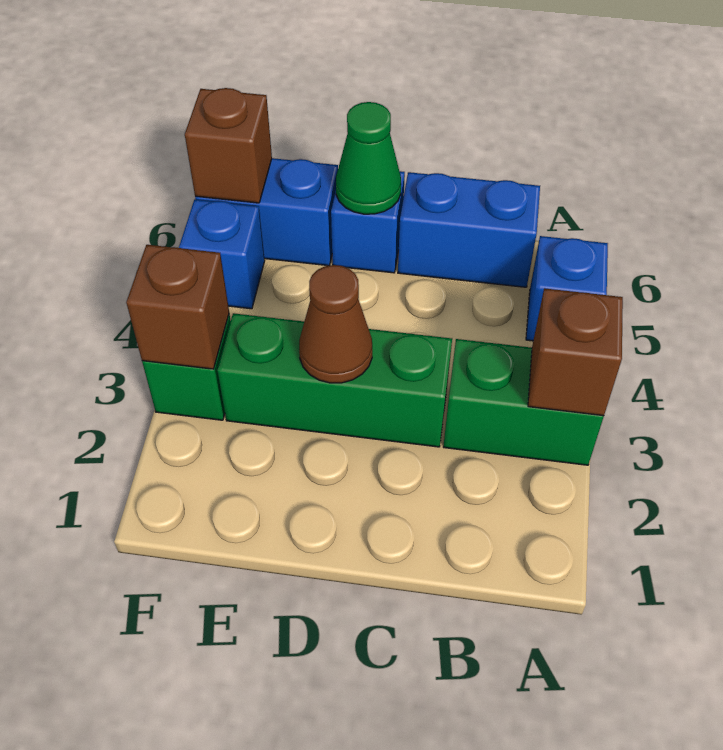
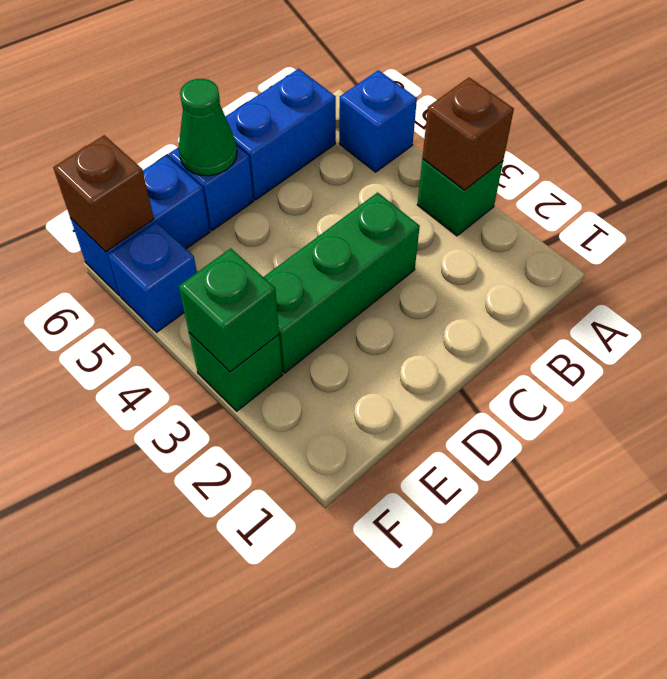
green brick A3:B3 level 1 -> green brick A3 level 1
brown cone D3 level 2 -> none
brown brick F3 level 2 -> green brick F3 level 2

